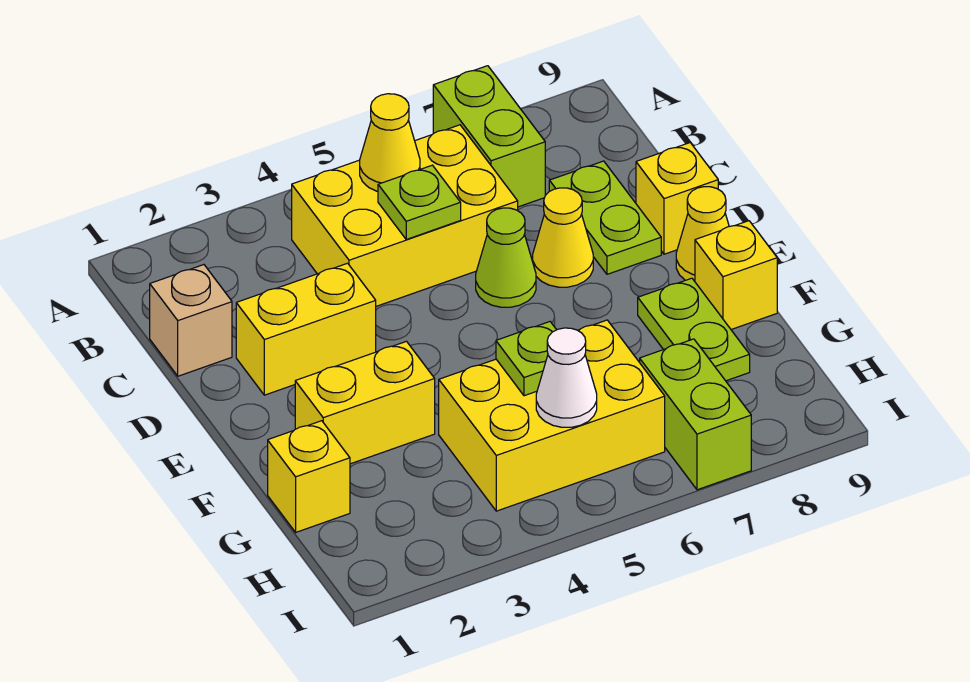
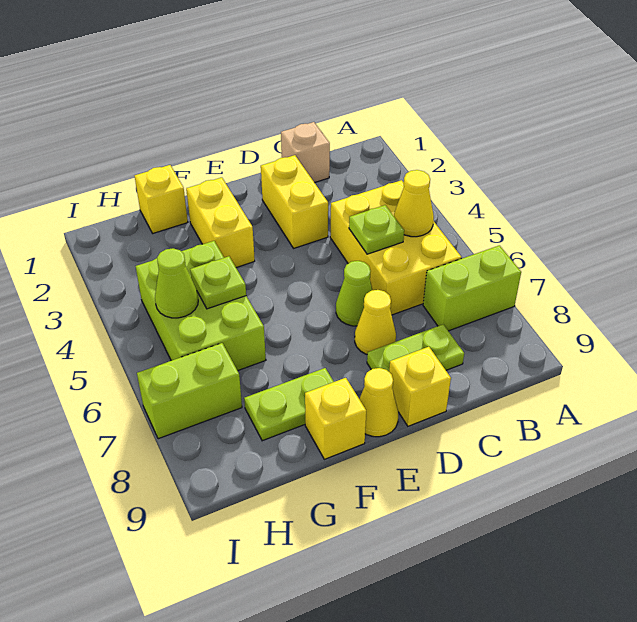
yellow brick G4:H6 level 1 -> lime brick G4:H6 level 1
white cone H5 level 2 -> lime cone H5 level 2

